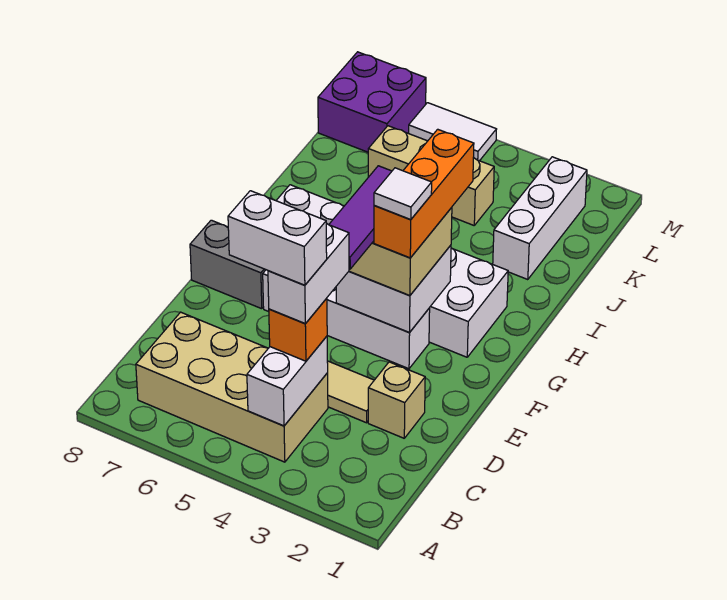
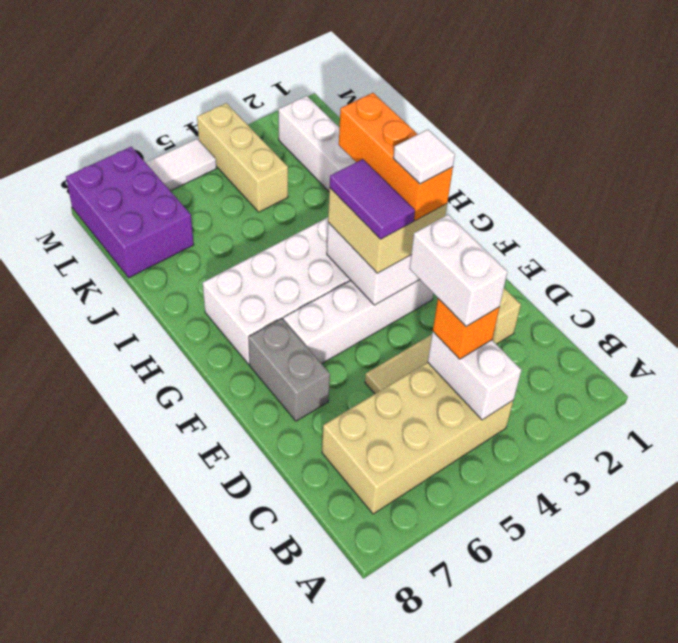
white brick C4:C5 level 5 -> none
purple tile E4:G4 level 4 -> purple tile F4:G4 level 4
grey brick F7:F8 level 1 -> grey brick E7:F7 level 1
tan brick K4:K6 level 1 -> tan brick K4:M4 level 1
purple brick L7:M8 level 1 -> purple brick K7:M8 level 1

